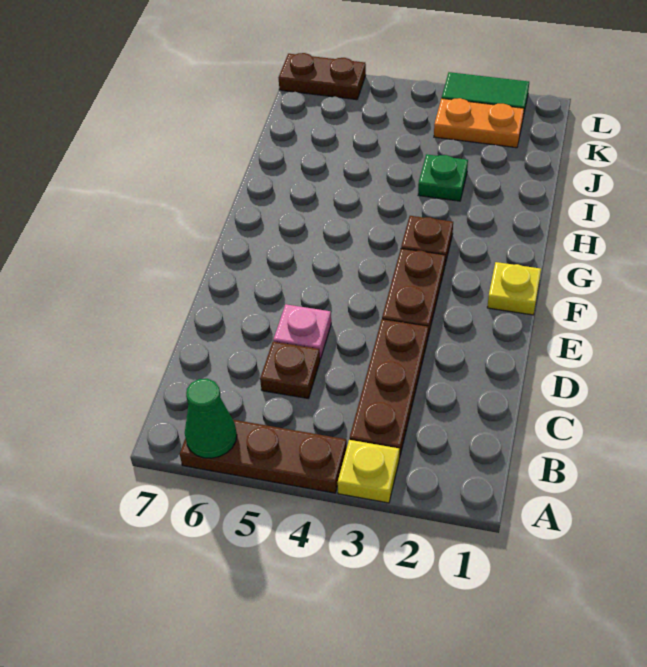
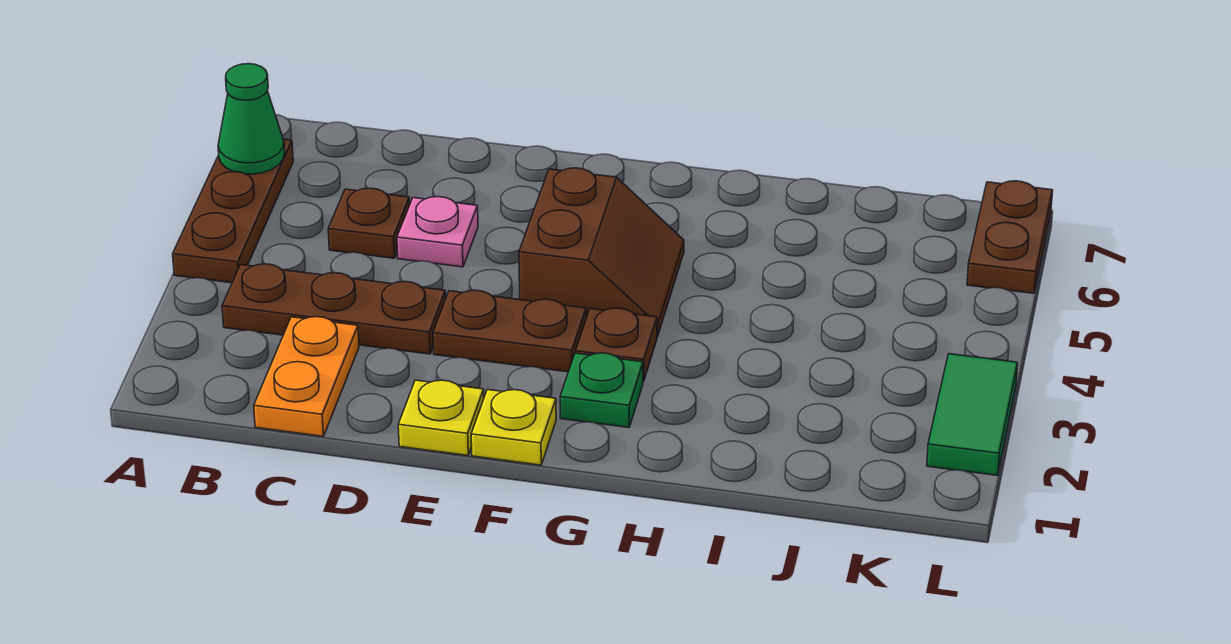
yellow plate A3 level 1 -> yellow plate E1 level 1
none -> brown slope F4:G5 level 1 top F
green plate I3 level 1 -> green plate G2 level 1
orange plate K2:K3 level 1 -> orange plate C1:C2 level 1

